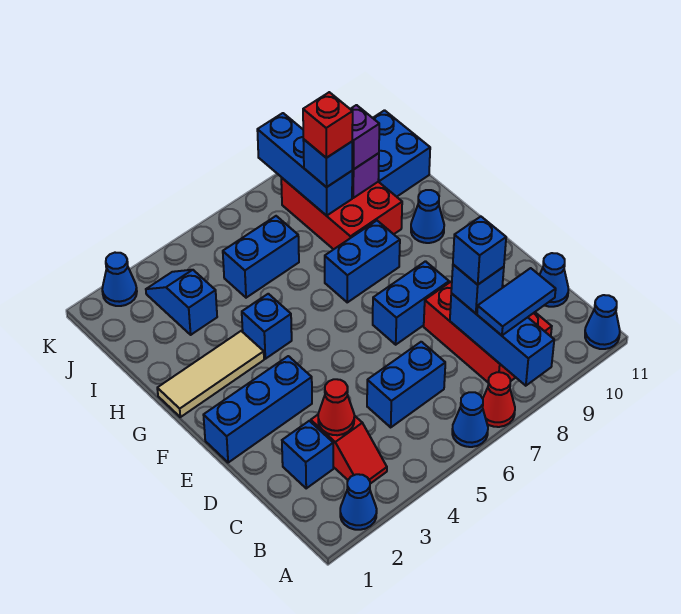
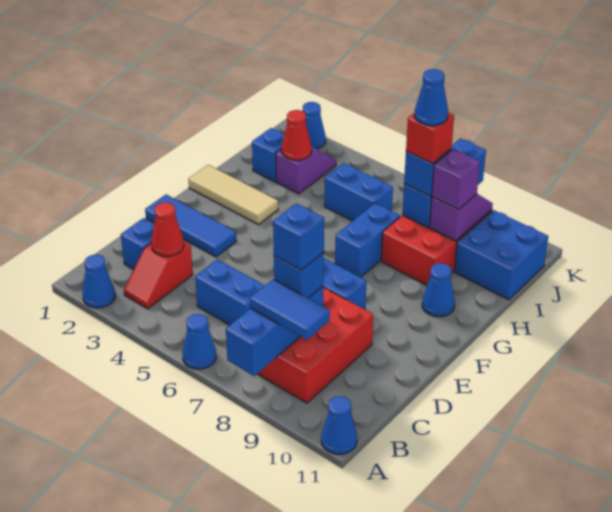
red cone A7 level 1 -> red cone I3 level 2
blue cone C11 level 1 -> blue cone I8 level 5
blue brick E1:E3 level 1 -> blue tile E1:E3 level 1
blue brick G4 level 1 -> blue brick I2 level 1
blue brick G7:G8 level 1 -> blue brick G7:H7 level 1
blue slope I3:J3 level 1 top I -> purple slope I3:J3 level 1 top I

